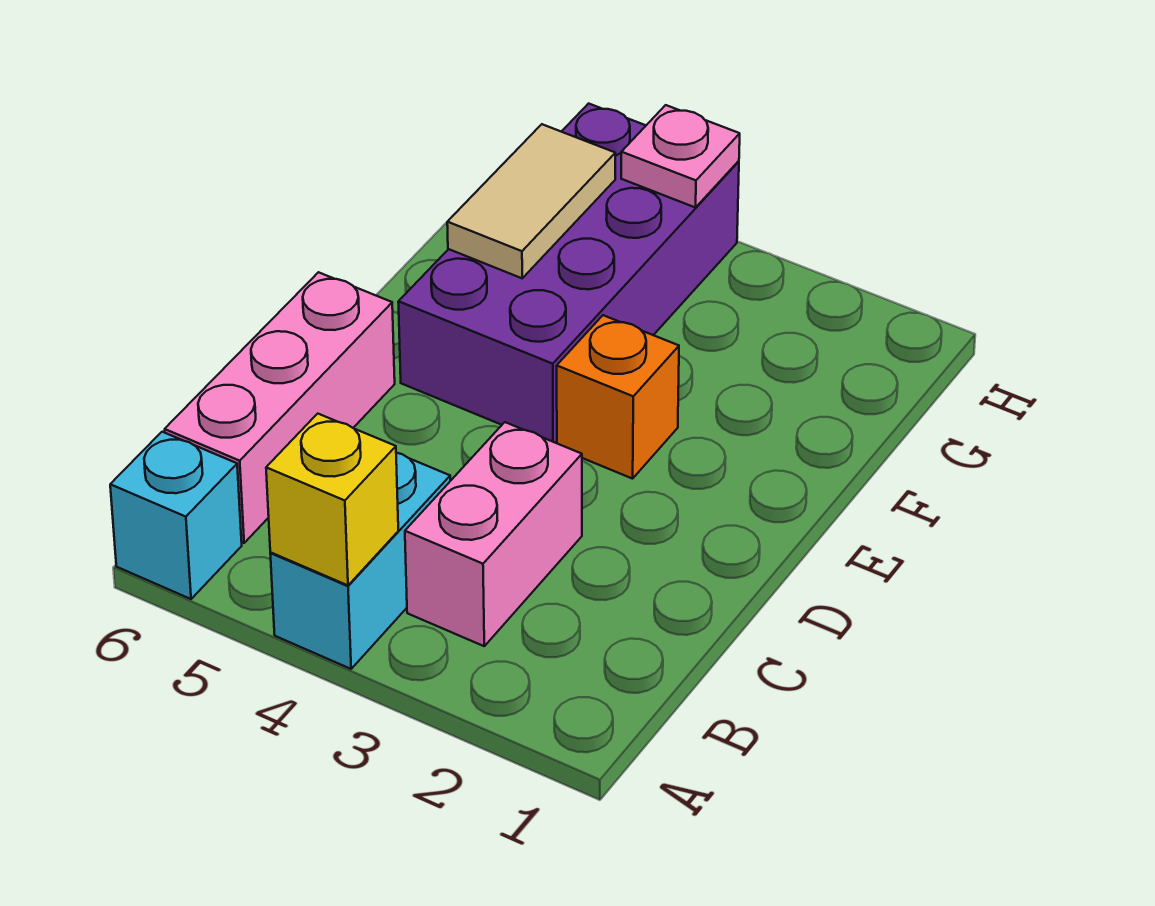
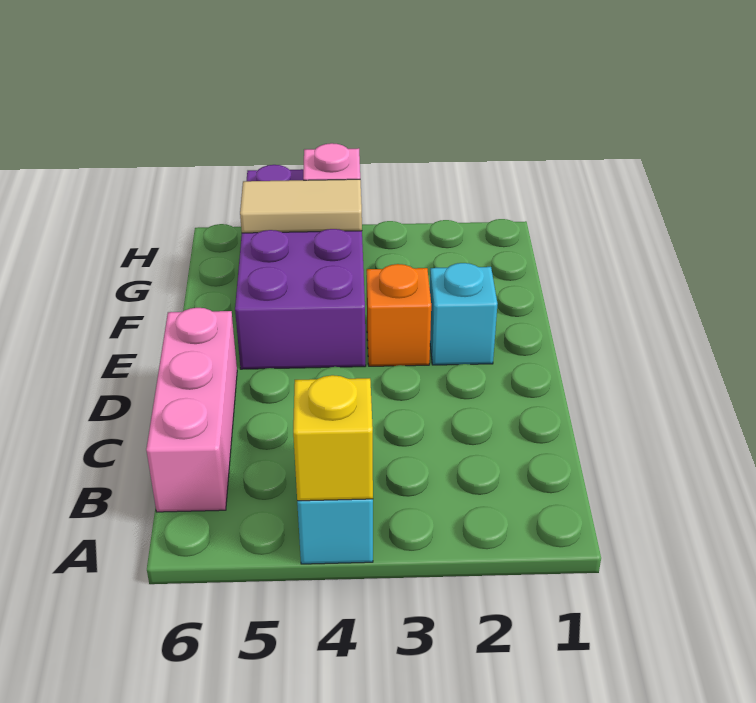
cyan brick A6 level 1 -> cyan brick E2 level 1
pink brick B3:C3 level 1 -> none
tan tile F5:G5 level 2 -> tan tile G4:G5 level 2

